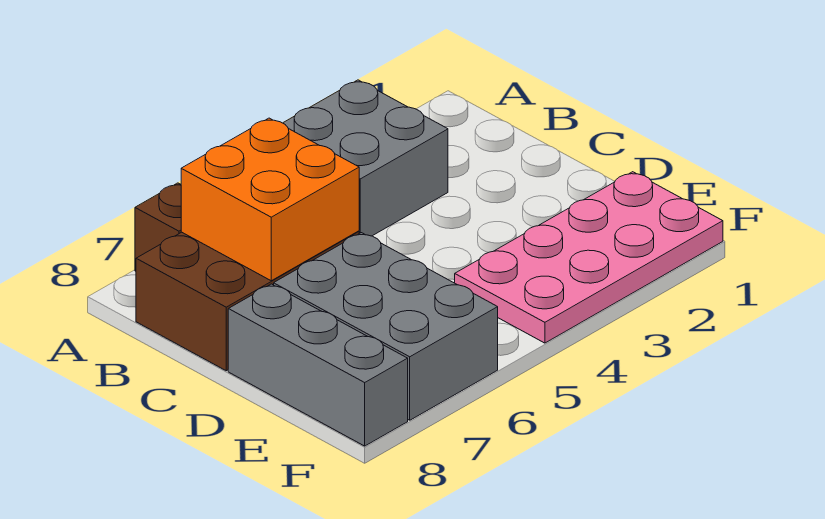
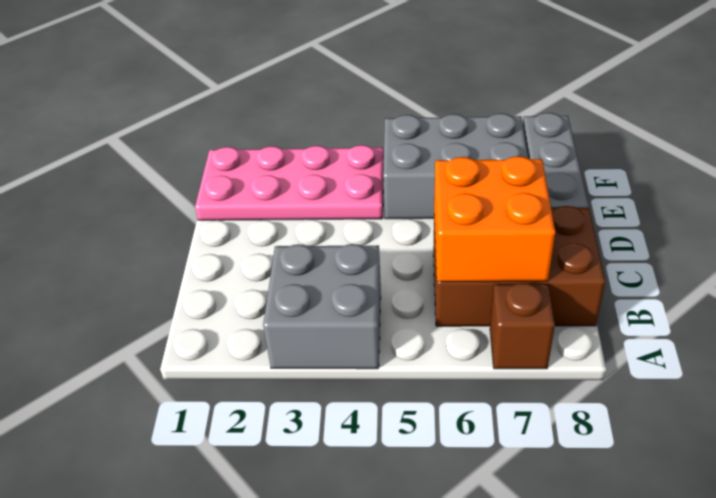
grey brick D6:F7 level 1 -> grey brick E5:F7 level 1

